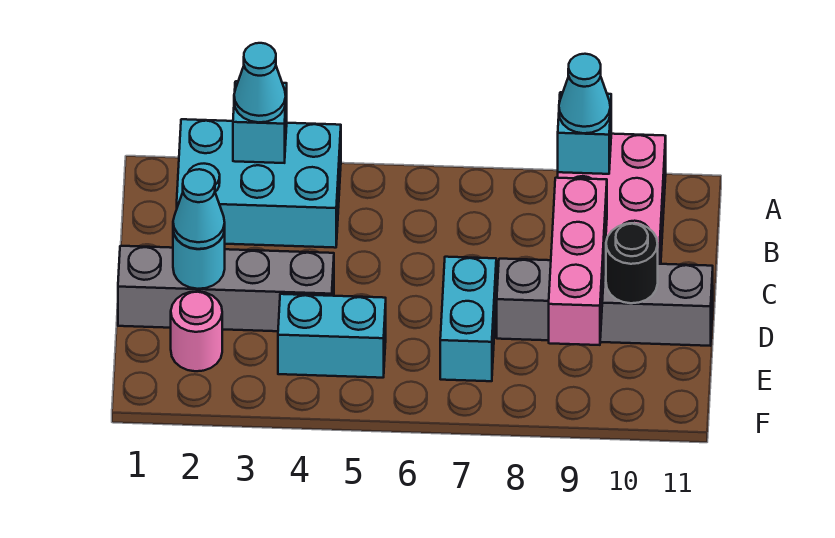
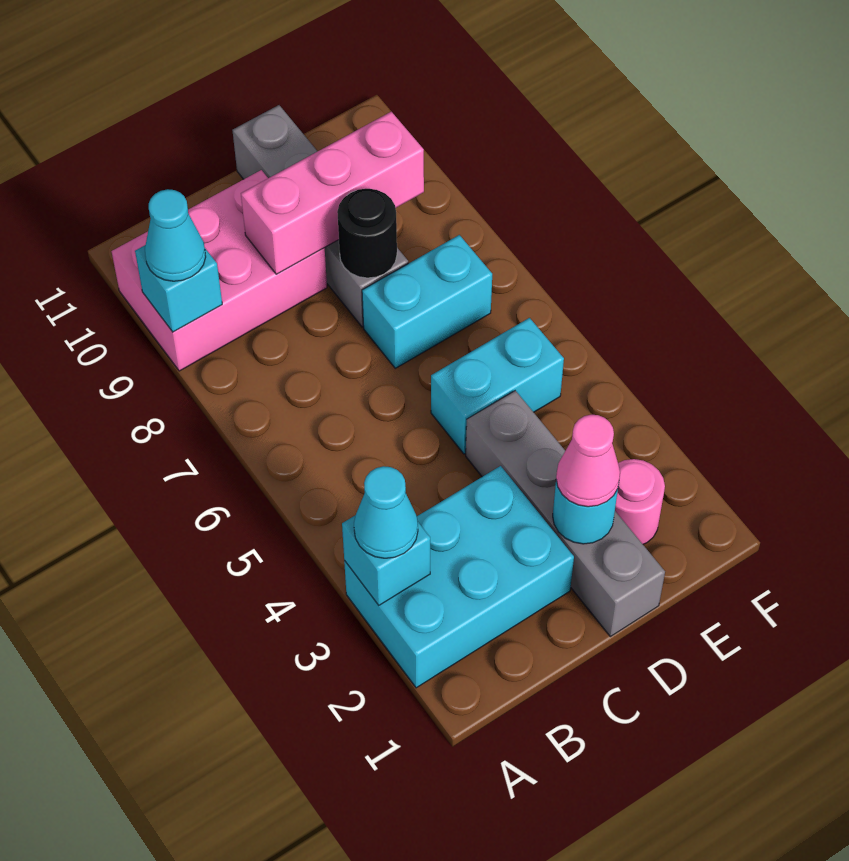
cyan brick A2:B4 level 1 -> cyan brick A2:C3 level 1
cyan cone D2 level 3 -> pink cone D2 level 3
black round brick D10 level 2 -> black round brick D8 level 2
cyan brick E4:E5 level 1 -> cyan brick D5:E5 level 1

